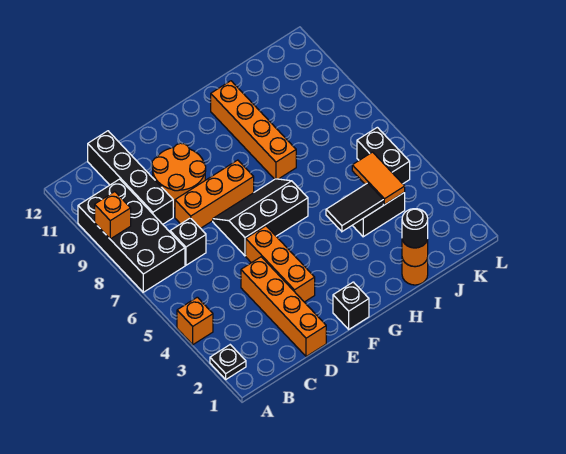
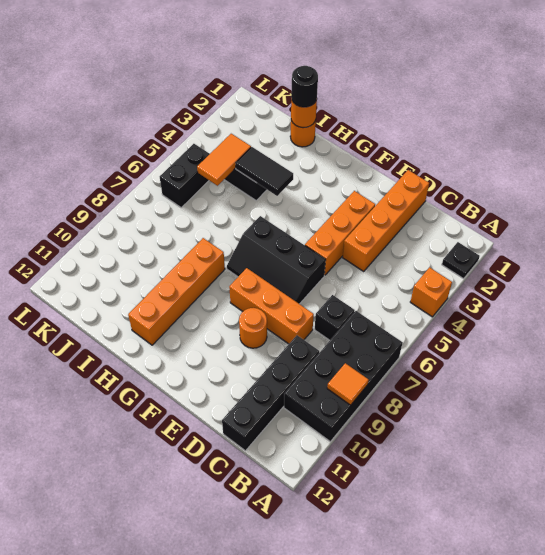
orange brick A9 level 2 -> orange tile A9 level 2
orange round brick D9:E10 level 1 -> orange round brick E9 level 1
black brick F1 level 1 -> none

